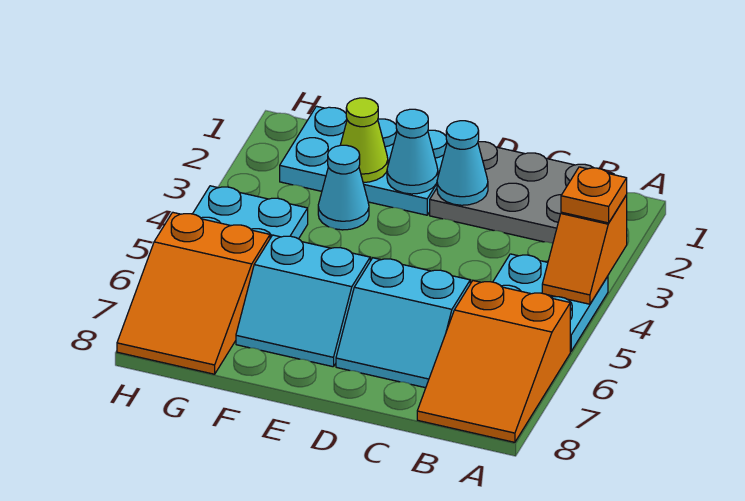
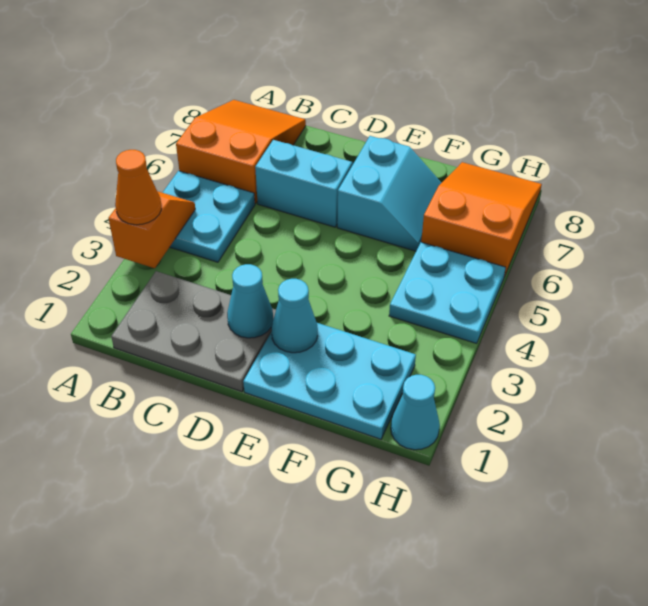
orange plate A3 level 3 -> orange cone A3 level 3
cyan slope E6:F7 level 1 top 6 -> cyan slope E6:F7 level 1 top E
lime cone F2 level 2 -> none
cyan cone F3 level 1 -> cyan cone H1 level 1

